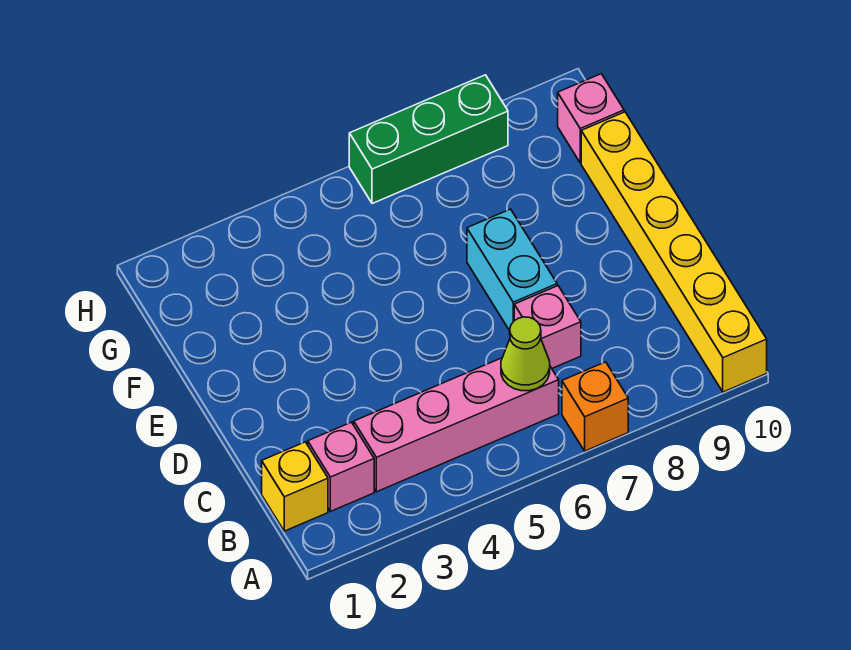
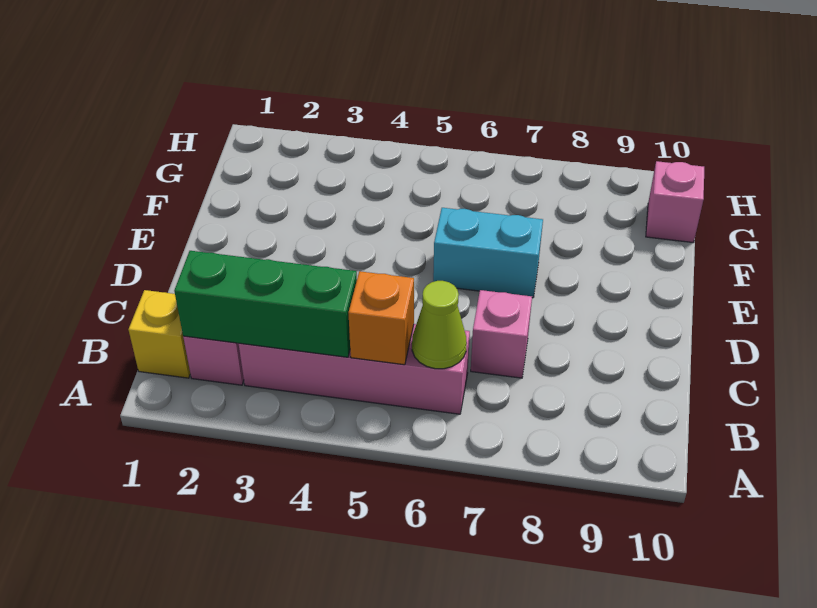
orange brick A7 level 1 -> orange brick B5 level 2
yellow brick A10:F10 level 1 -> none
cyan brick D7:E7 level 1 -> cyan brick E6:E7 level 1
green brick H6:H8 level 1 -> green brick B2:B4 level 2

